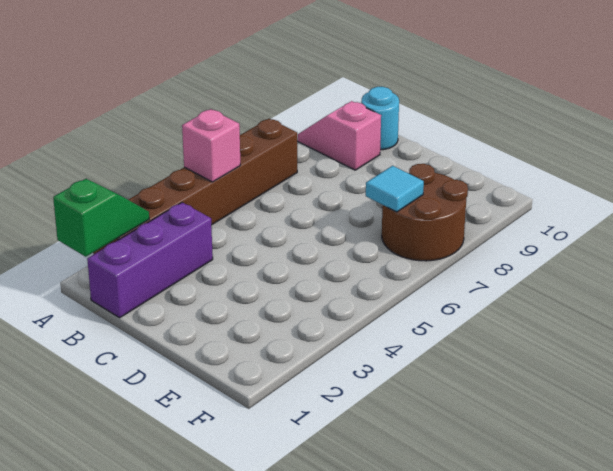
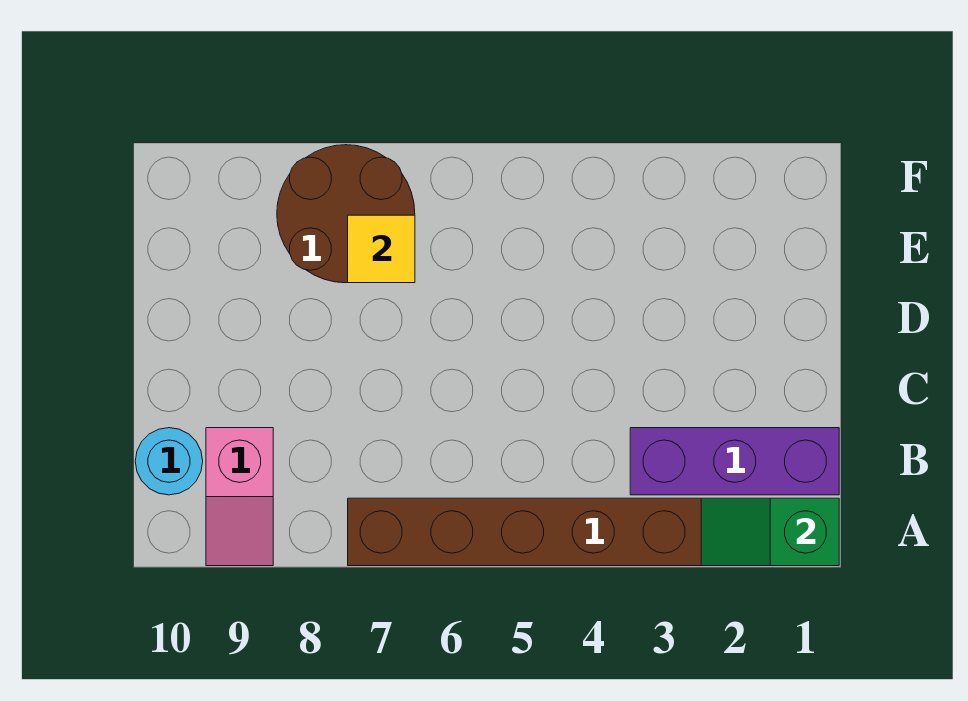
pink brick A5 level 2 -> none
cyan tile E7 level 2 -> yellow tile E7 level 2

